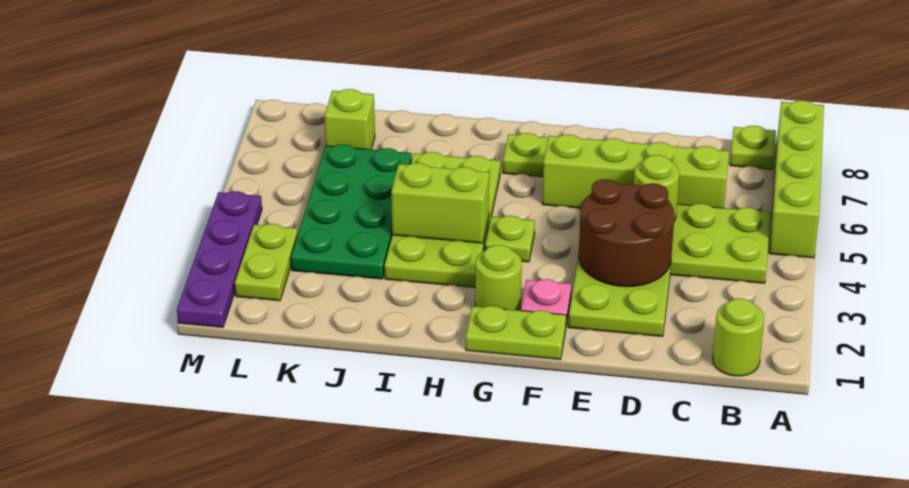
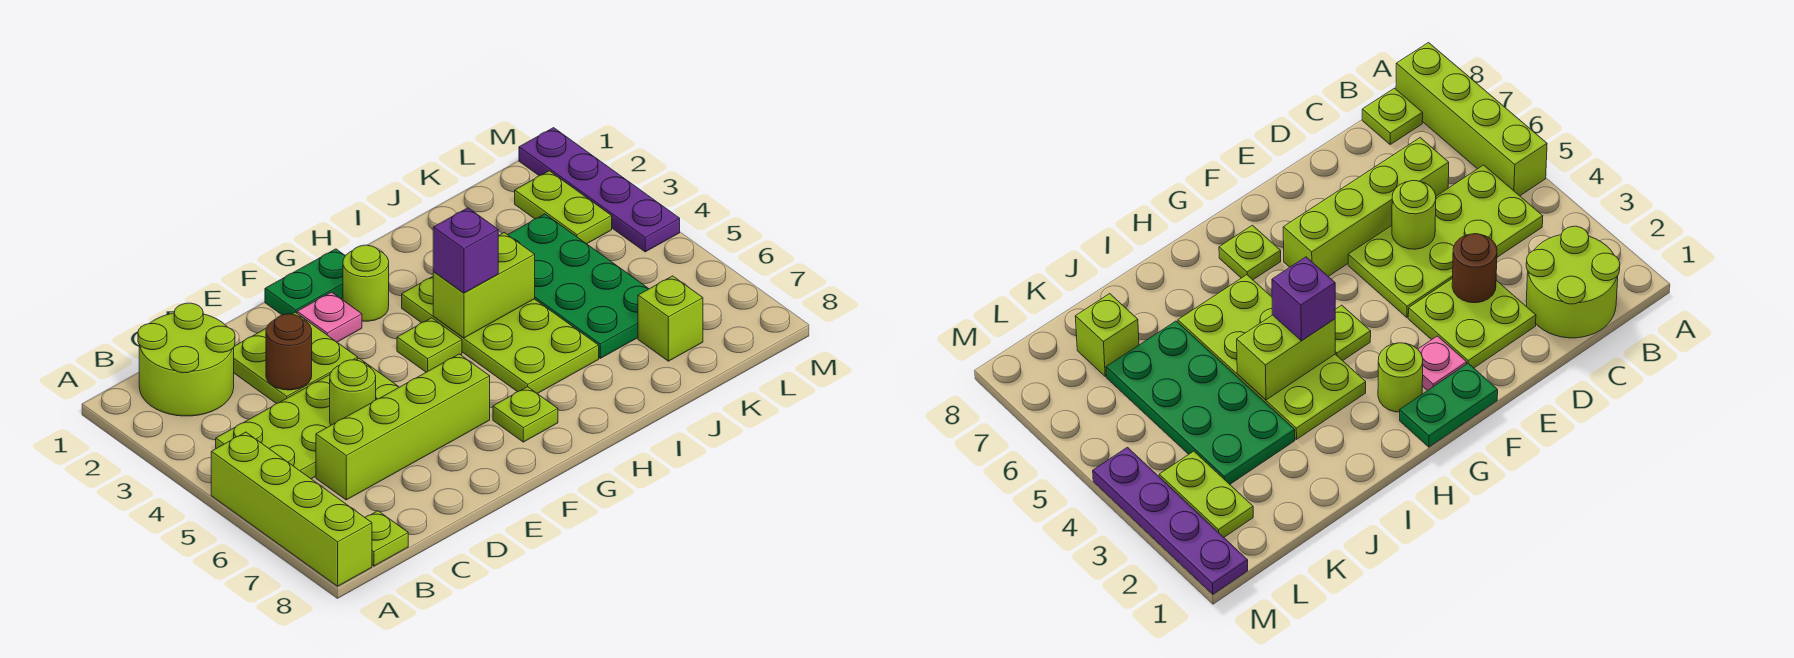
lime round brick B1 level 1 -> lime round brick B1:C2 level 1
brown round brick D3:E4 level 2 -> brown round brick D3 level 2
lime plate F1:G1 level 1 -> green plate F1:G1 level 1
none -> purple brick H4 level 3

